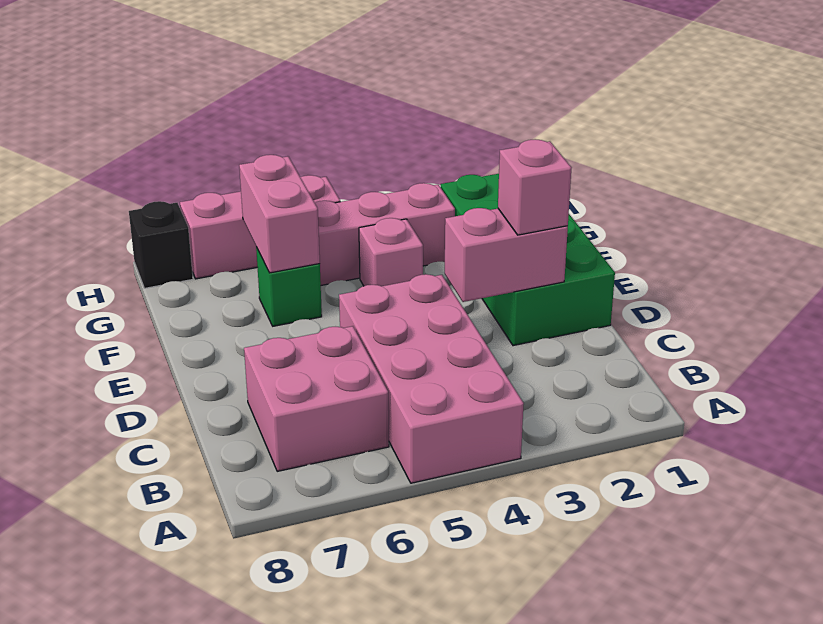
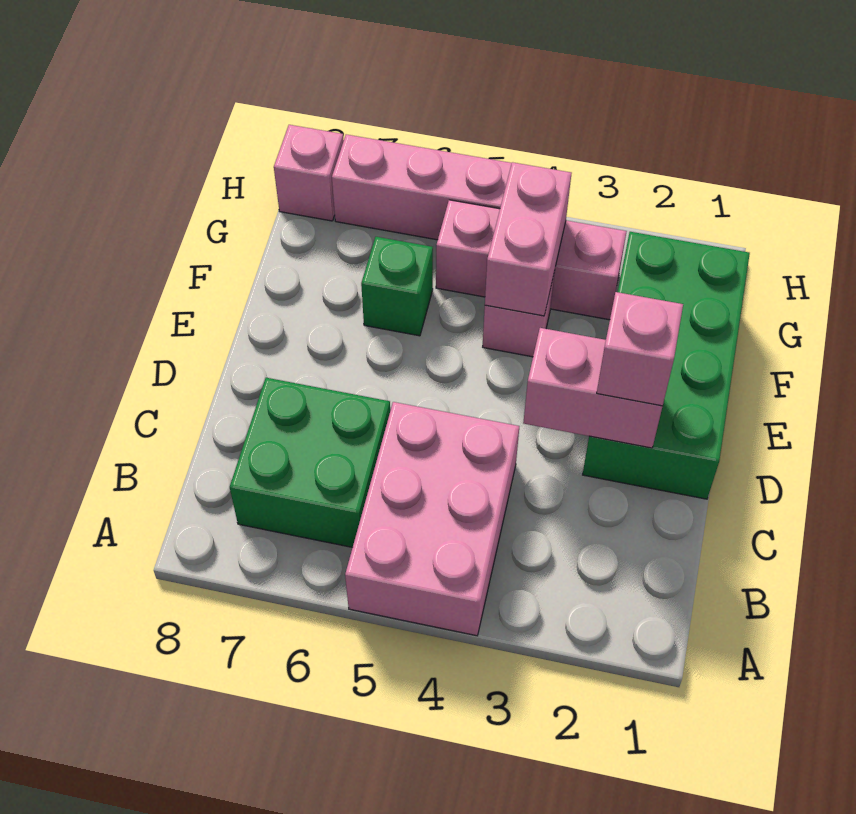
pink brick A4:D5 level 1 -> pink brick A4:C5 level 1
pink brick B6:C7 level 1 -> green brick B6:C7 level 1
pink brick F6:G6 level 2 -> pink brick F4:G4 level 2
black brick H8 level 1 -> pink brick H8 level 1

